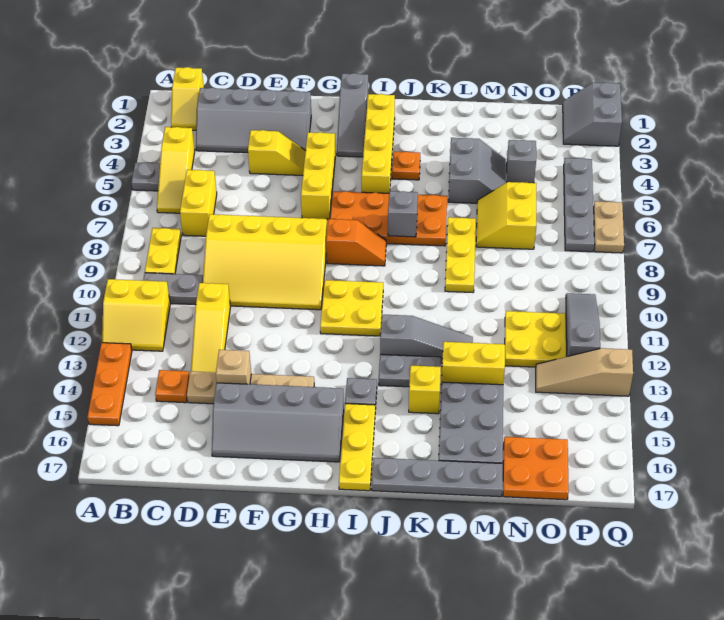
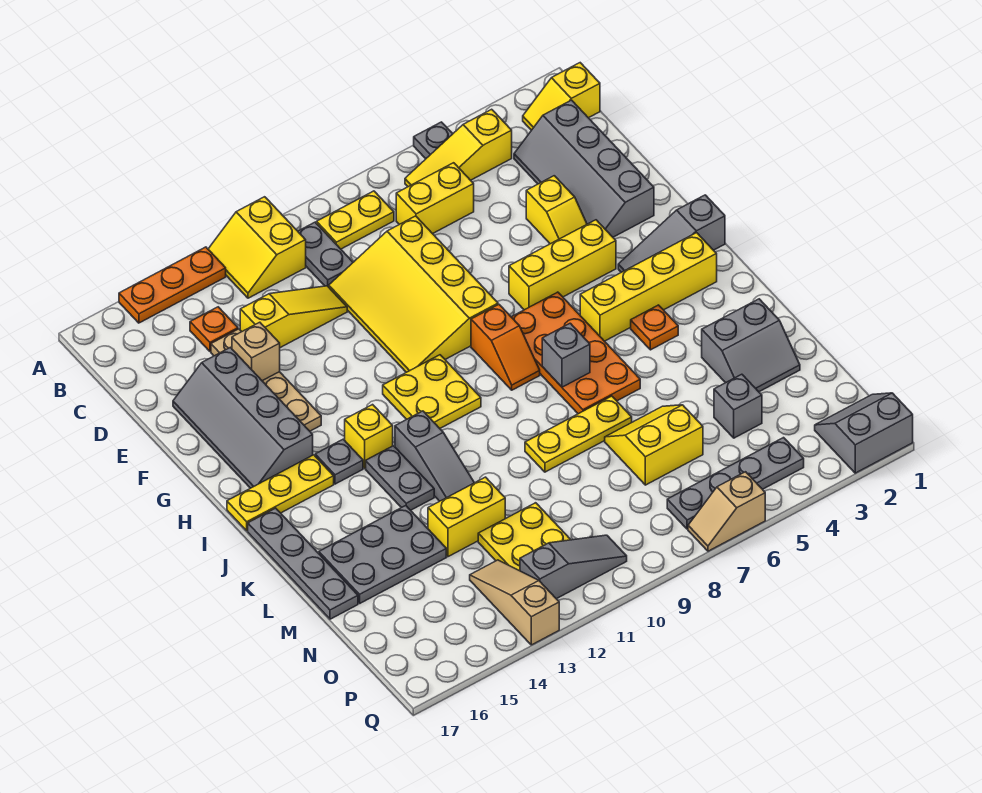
yellow slope D11:D13 level 1 top 11 -> yellow slope D11:D13 level 1 top 13
yellow brick K14 level 1 -> yellow brick I13 level 1
grey slope L4:M5 level 1 top L -> grey slope L2:M3 level 1 top L
yellow brick L13:M13 level 1 -> yellow brick M12:M13 level 1
orange plate N16:O17 level 1 -> none
tan plate Q6:Q7 level 1 -> tan slope Q6:Q7 level 1 top 6

